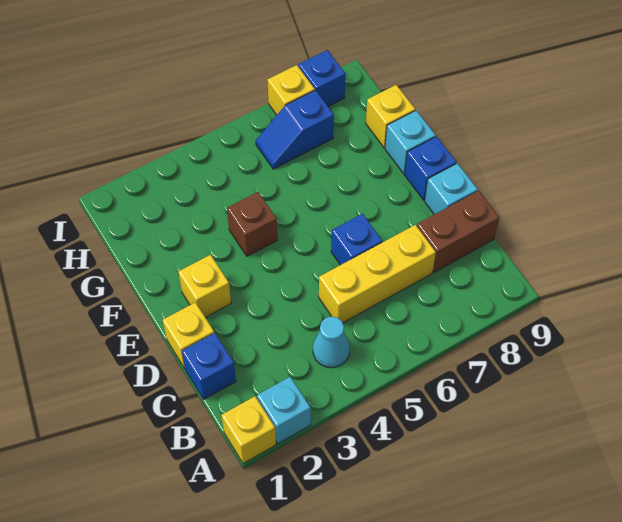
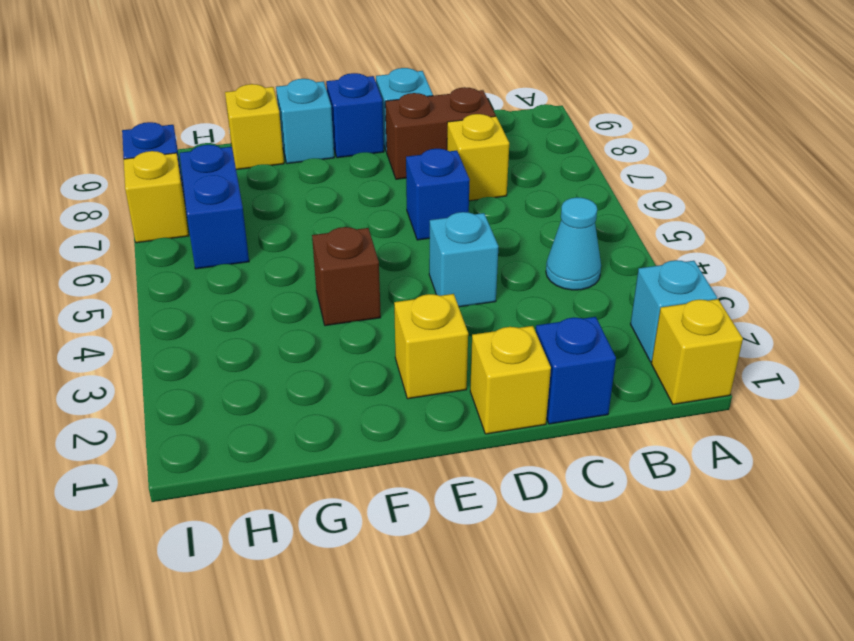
yellow brick C5:C7 level 1 -> yellow brick C7 level 1
brown brick C8:C9 level 1 -> brown brick C8:D8 level 1
none -> cyan brick D4 level 1
blue slope H6:H7 level 1 top 7 -> blue brick H6:H7 level 1

